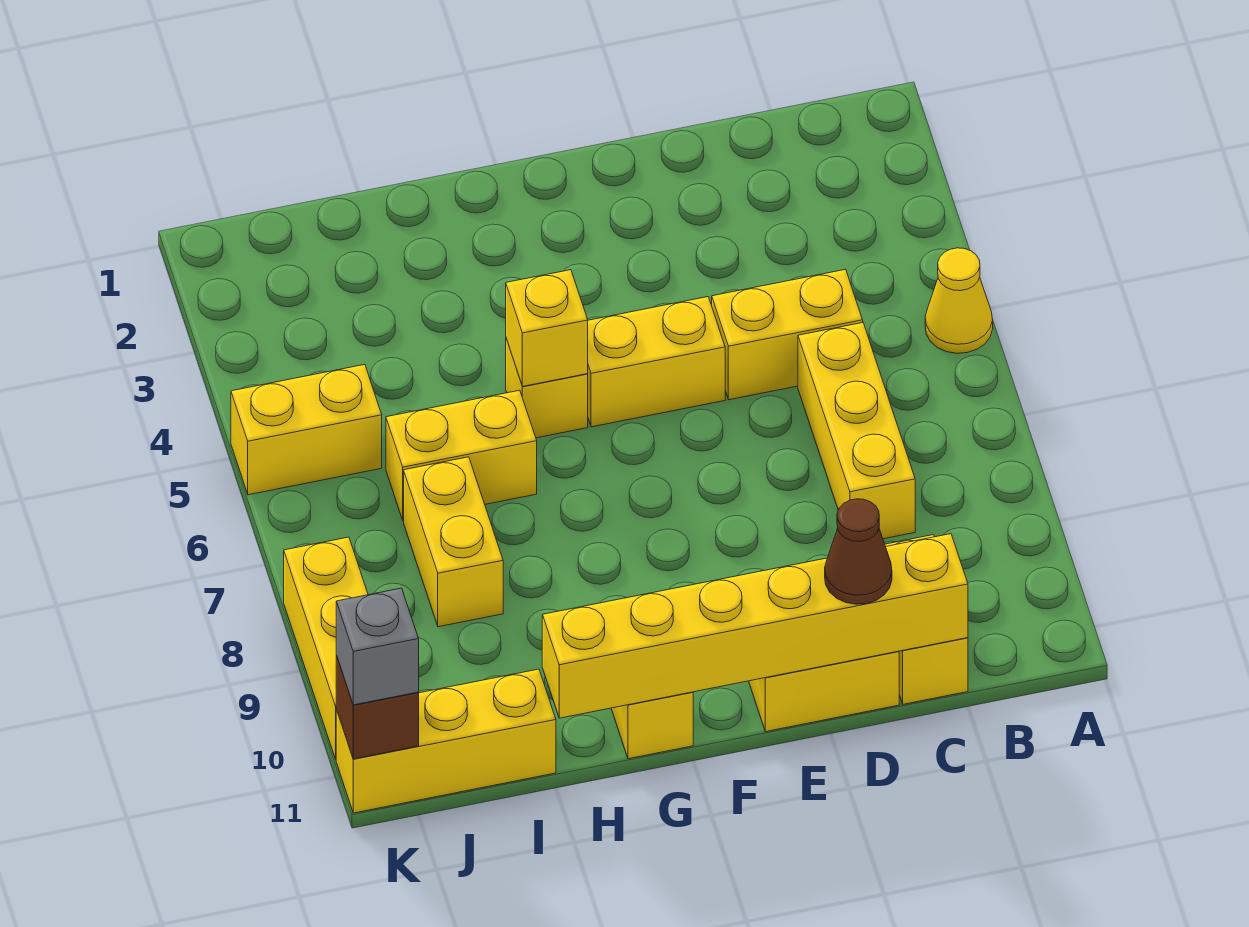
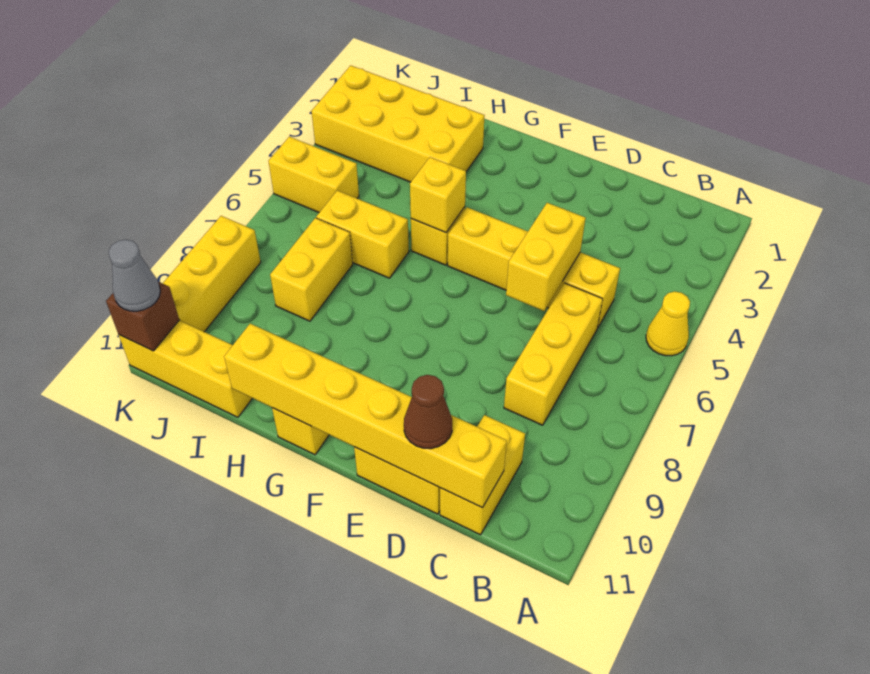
none -> yellow brick D5:D6 level 2
none -> yellow brick H2:K3 level 1
grey brick K11 level 3 -> grey cone K11 level 3

